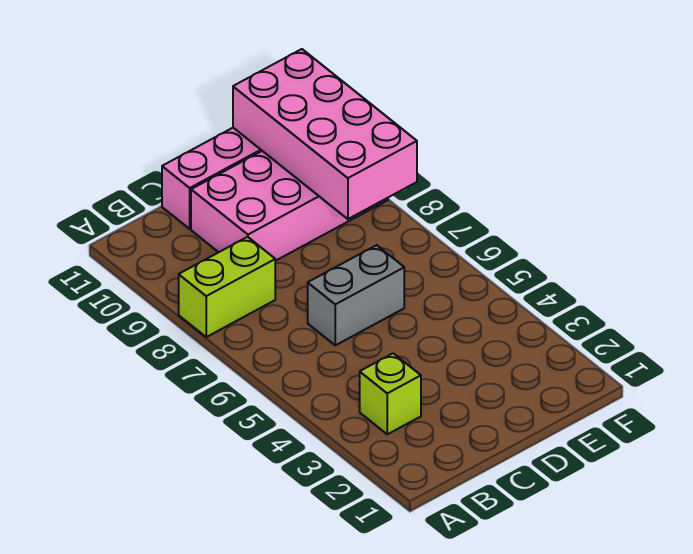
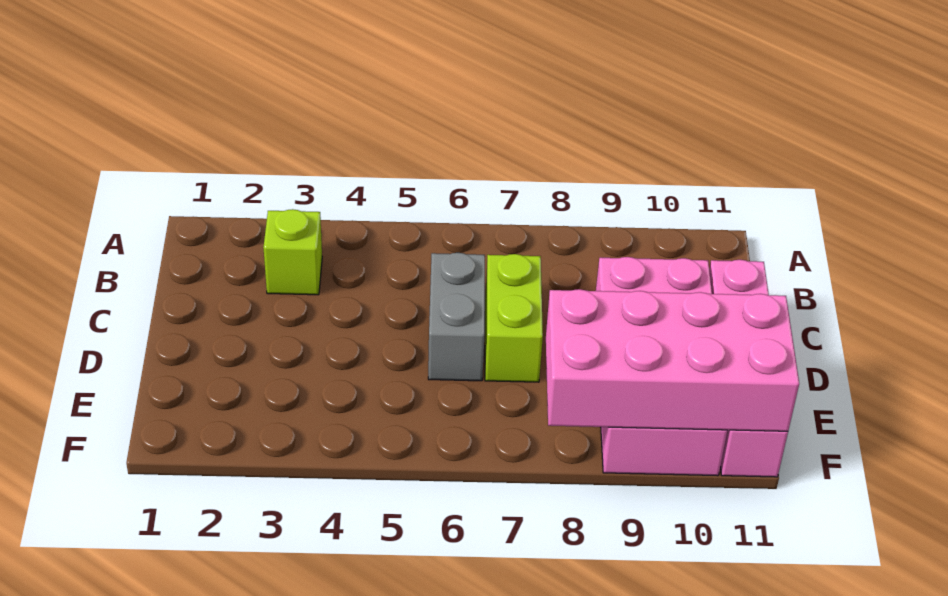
lime brick A8:B8 level 1 -> lime brick C7:D7 level 1

